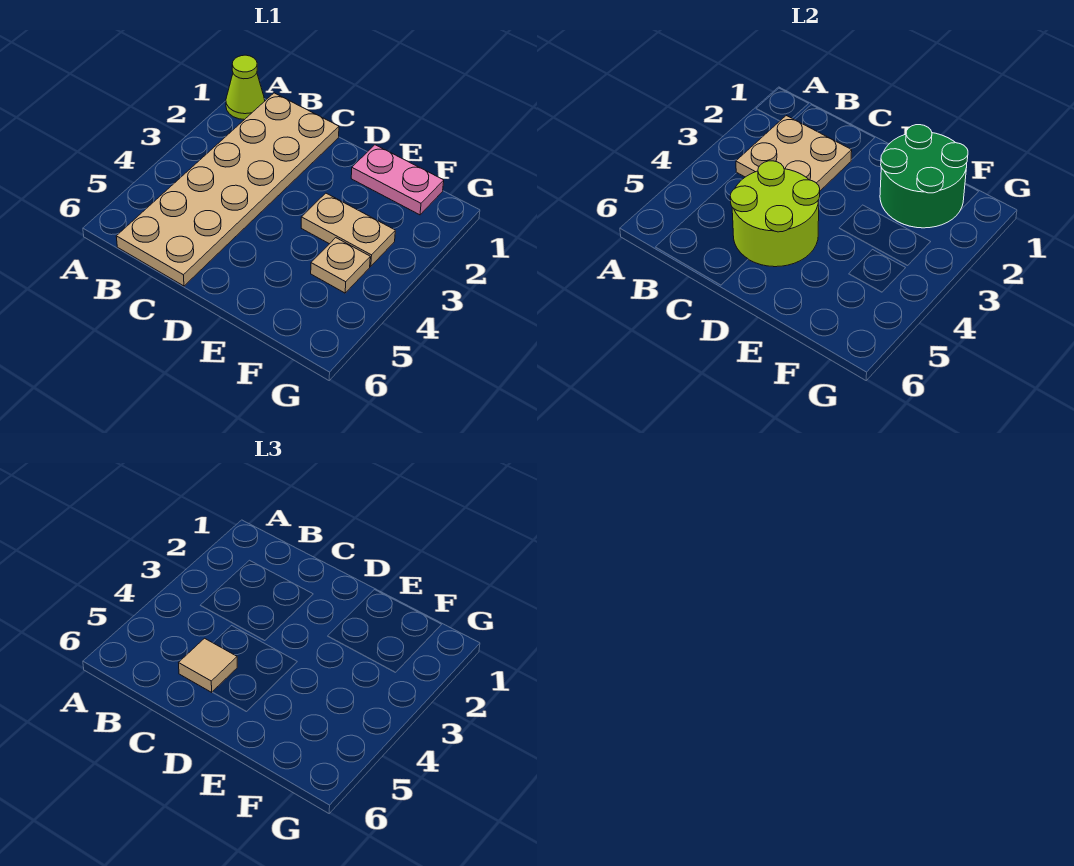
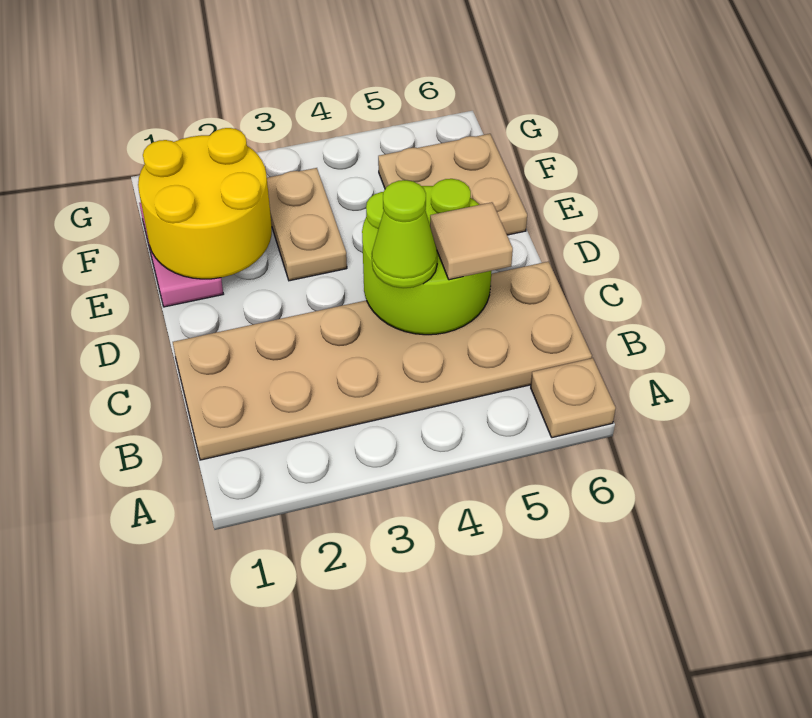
lime cone A1 level 1 -> lime cone C4 level 3
tan plate B2:C3 level 2 -> tan plate E5:F6 level 1
green round brick E1:F2 level 2 -> yellow round brick E1:F2 level 2
tan plate F4 level 1 -> tan plate A6 level 1

